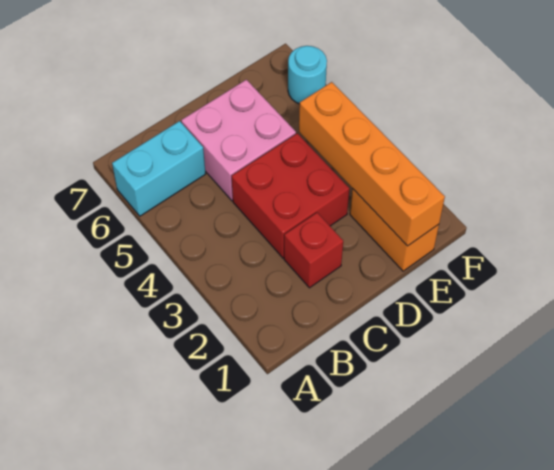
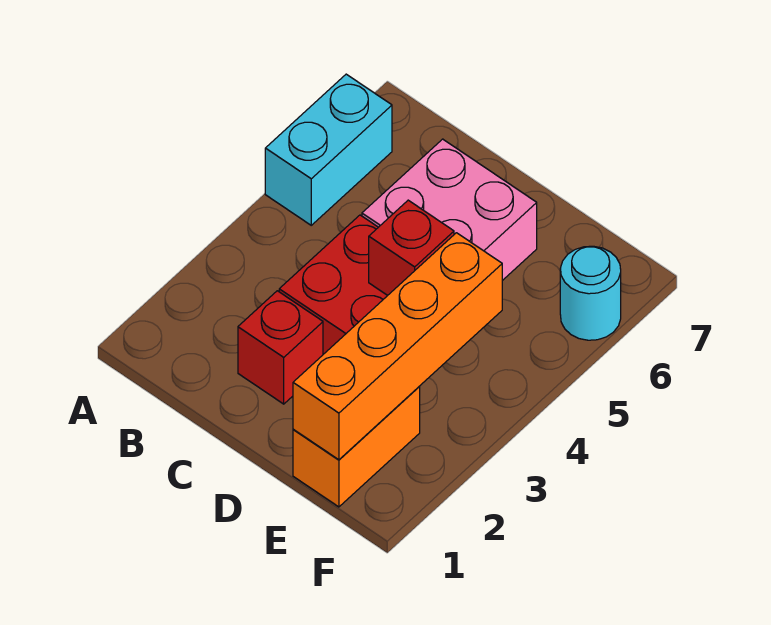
cyan brick A6:B6 level 1 -> cyan brick A5:A6 level 1
none -> red brick D4 level 2

